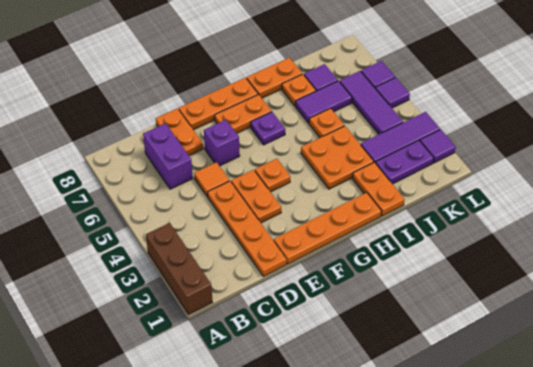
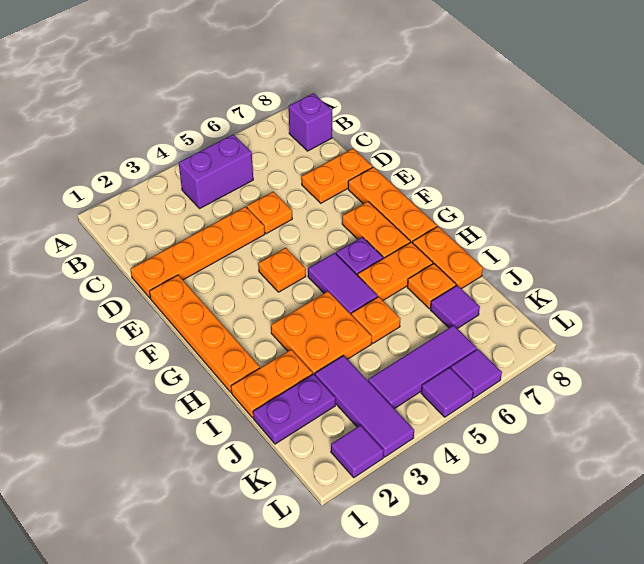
brown brick A1:A3 level 1 -> none
purple brick C6:C7 level 1 -> purple brick B4:B5 level 1
orange tile D5 level 1 -> orange plate D5 level 1
orange plate E3:E4 level 1 -> orange plate H6:H7 level 1
purple brick E6 level 1 -> purple brick B8 level 1
purple tile I6:J6 level 1 -> purple tile G5:H5 level 1
purple plate J2:K2 level 1 -> purple plate J1:J2 level 1

